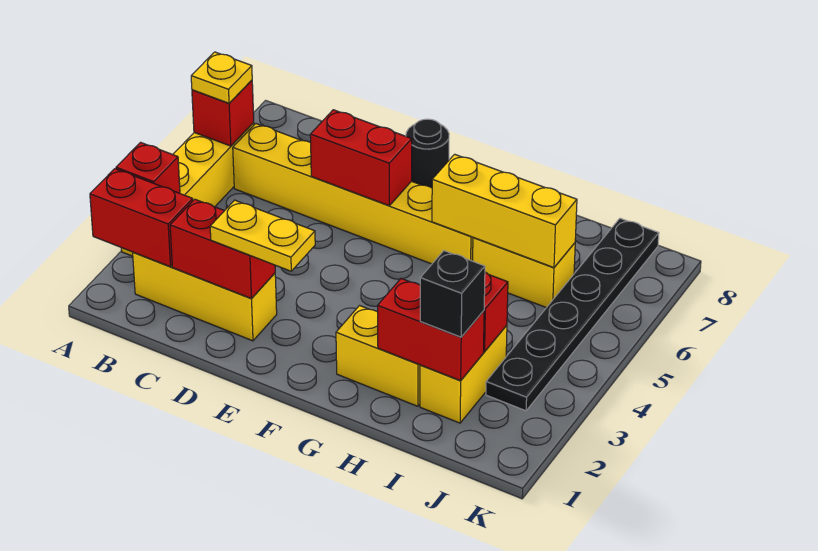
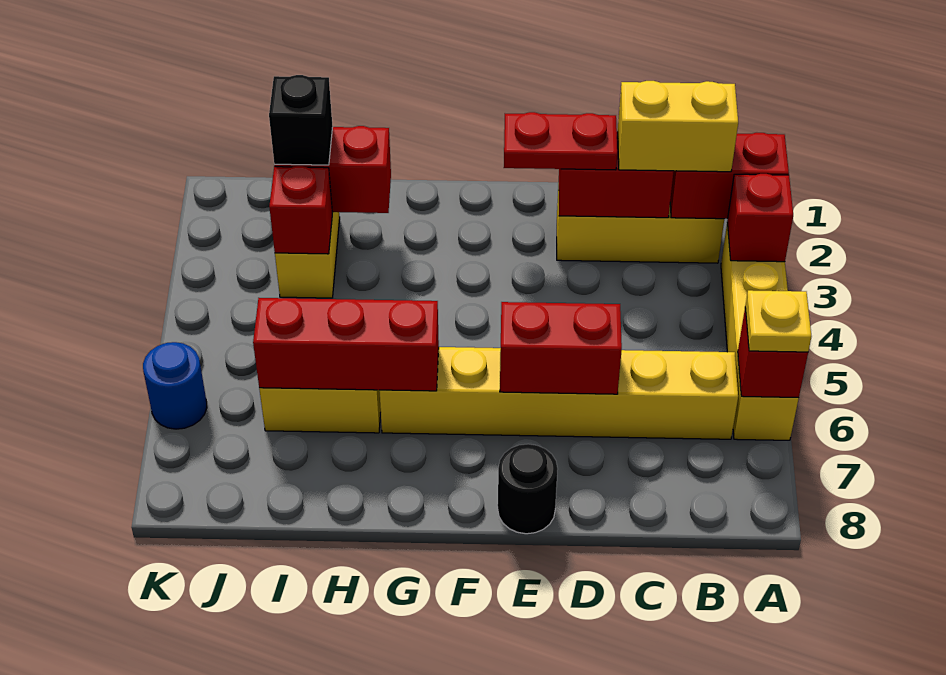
yellow plate D2:E2 level 3 -> red plate D2:E2 level 3
yellow brick G2:H2 level 1 -> yellow brick B2:C2 level 3
yellow brick G6:I6 level 2 -> red brick G6:I6 level 2
black plate J3:J8 level 1 -> none
none -> blue round brick K6 level 1

